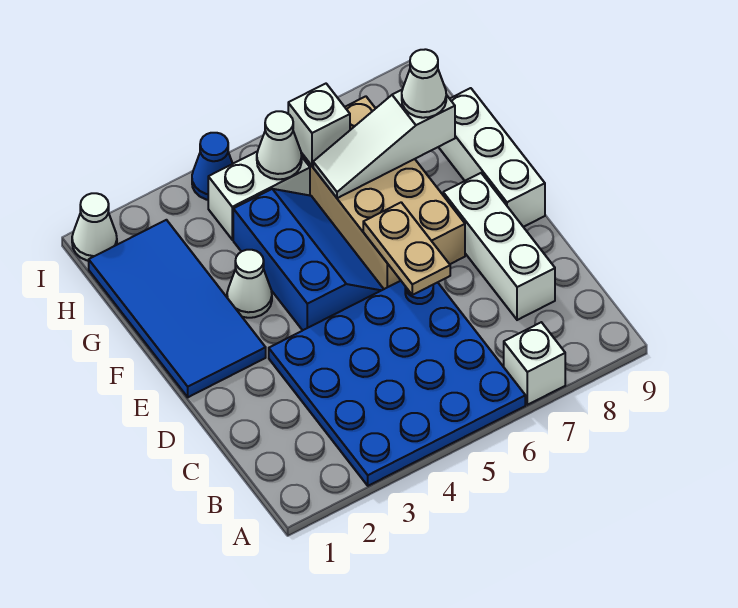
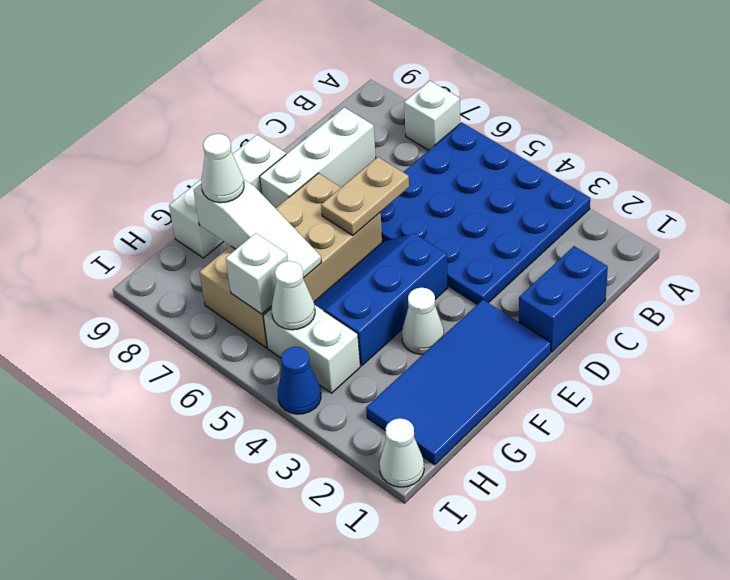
none -> blue brick C1:D1 level 1

